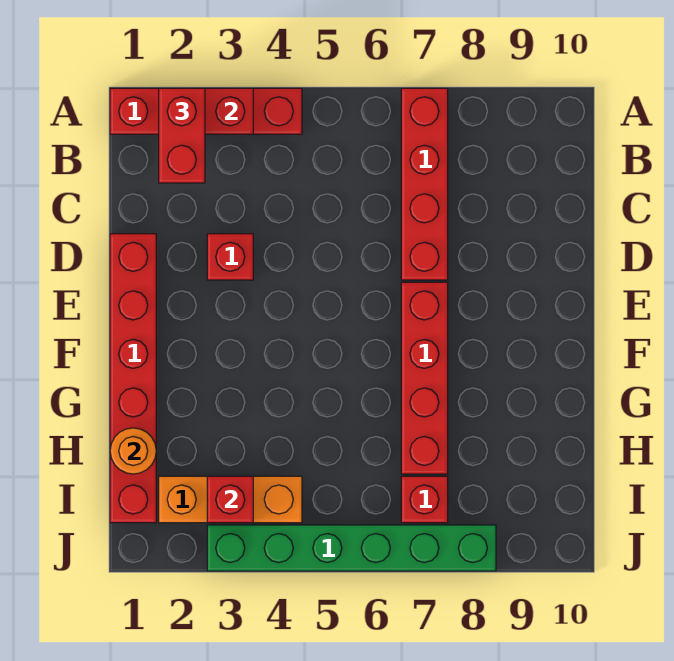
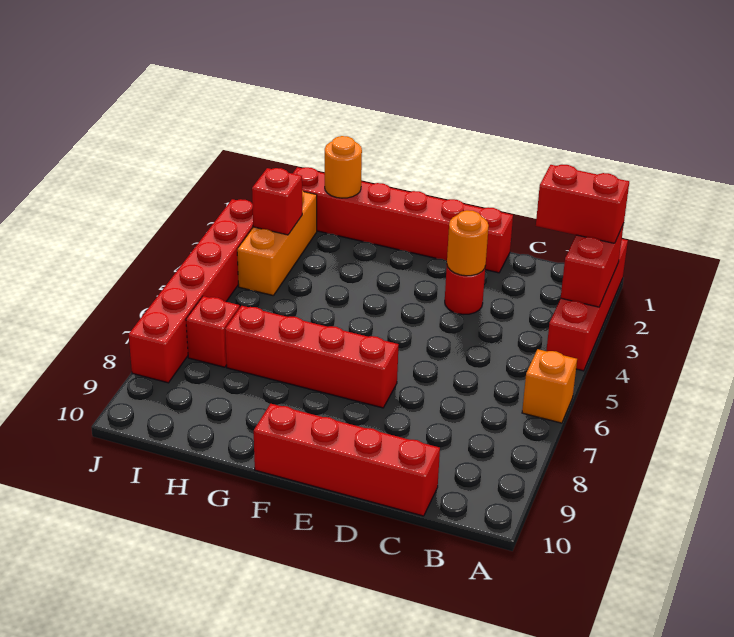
none -> orange brick A6 level 1
red brick A7:D7 level 1 -> red brick C10:F10 level 1
red brick D3 level 1 -> red round brick D3 level 1
none -> orange round brick D3 level 2
green brick J3:J8 level 1 -> red brick J3:J8 level 1

